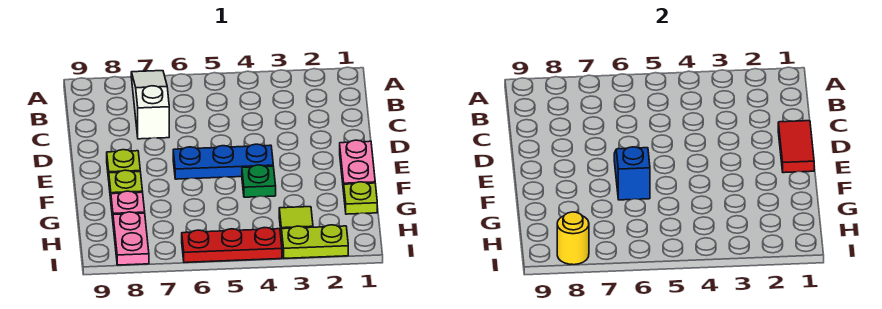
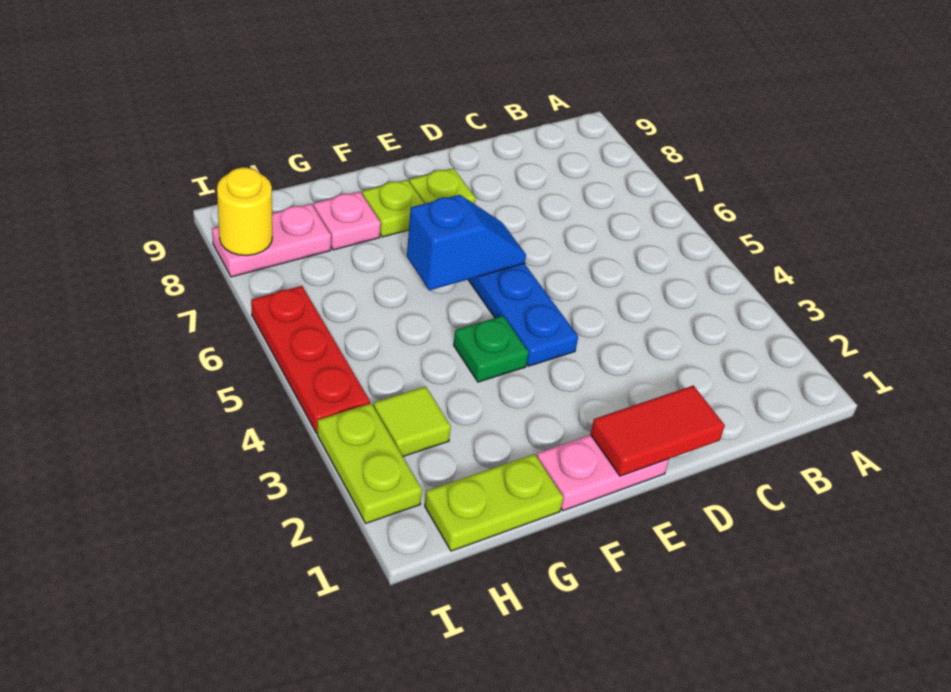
white slope A7:C7 level 1 top C -> none
lime plate G1 level 1 -> lime plate G1:H1 level 1

